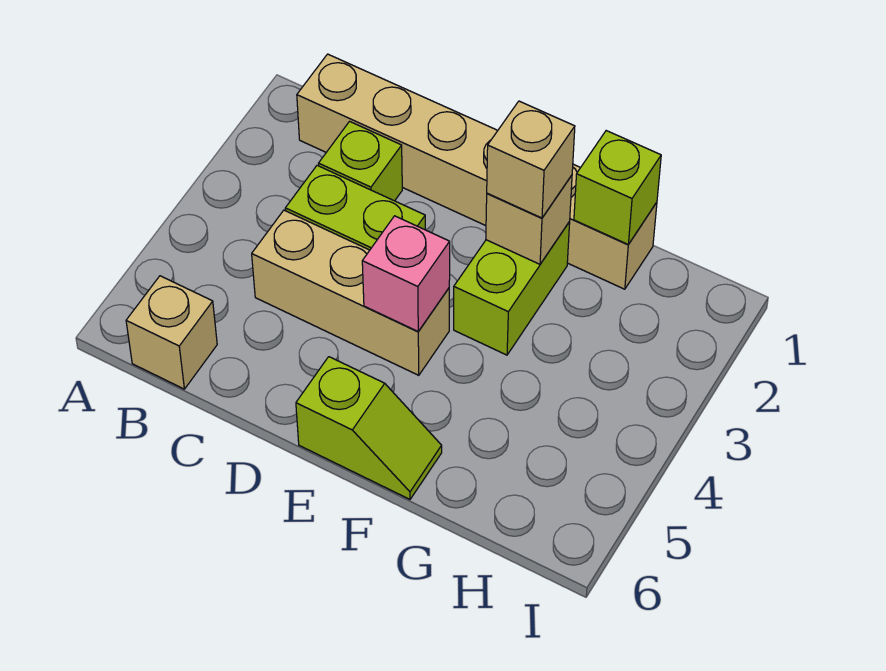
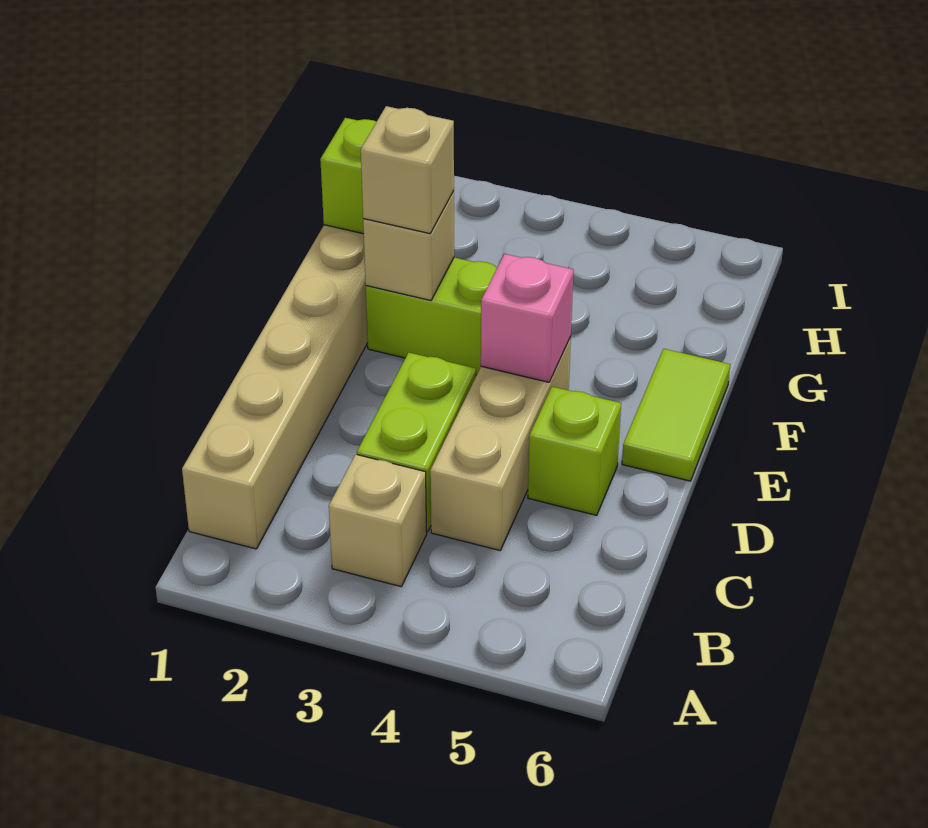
tan brick B6 level 1 -> tan brick B3 level 1
lime brick C2 level 1 -> lime brick D5 level 1
lime slope E6:F6 level 1 top E -> lime tile E6:F6 level 1

